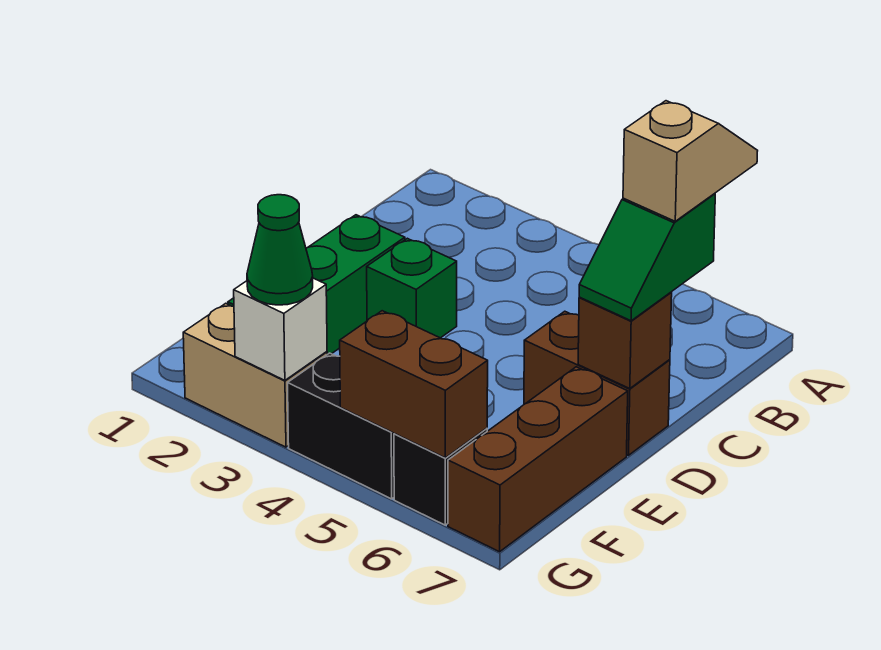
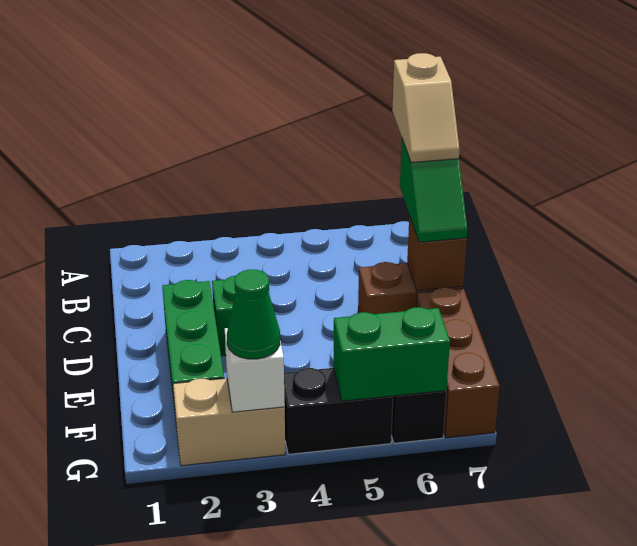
tan slope B7:C7 level 4 top C -> tan slope B7:C7 level 4 top B
brown brick G5:G6 level 2 -> green brick G5:G6 level 2

